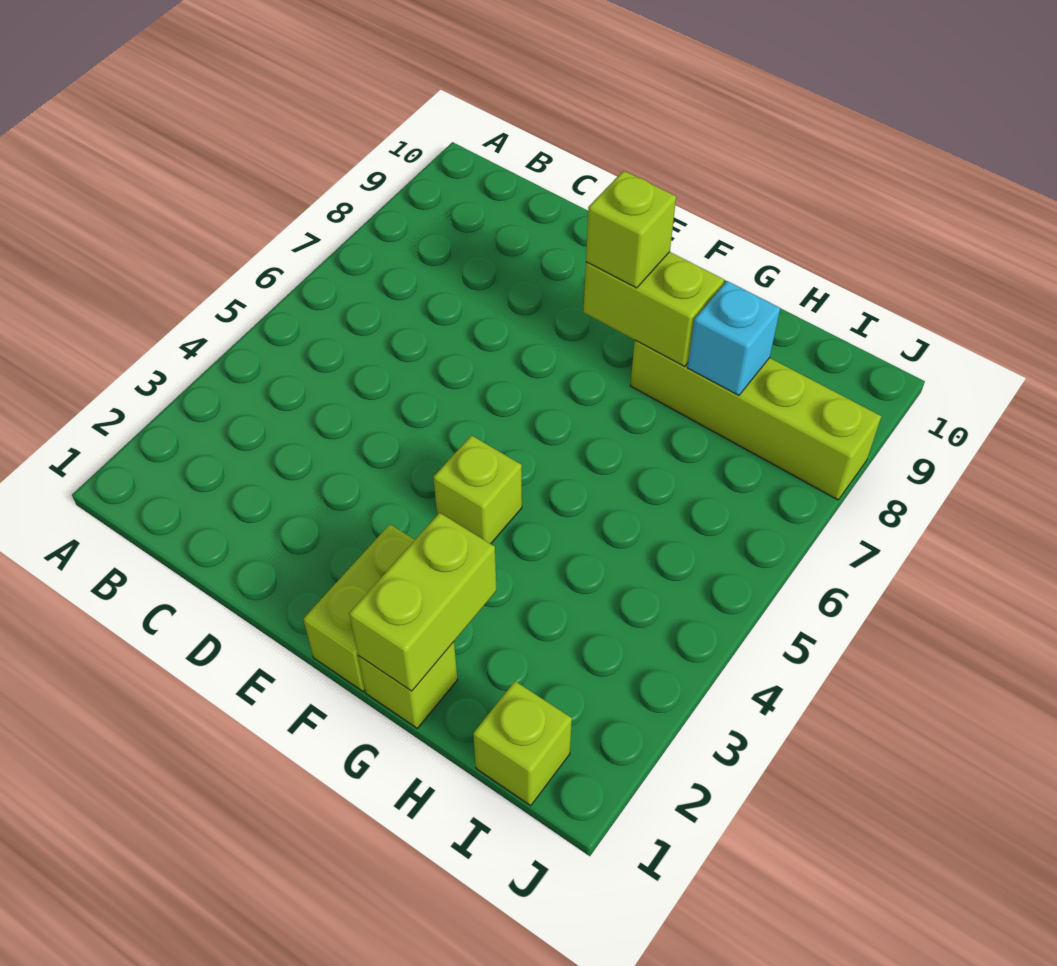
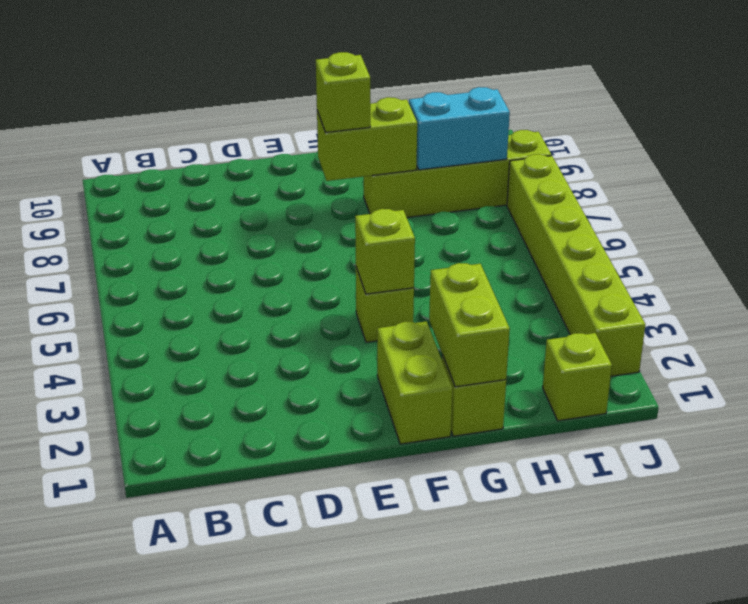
none -> lime brick F4 level 2
cyan brick H8 level 2 -> cyan brick H8:I8 level 2
none -> lime brick J2:J7 level 1

